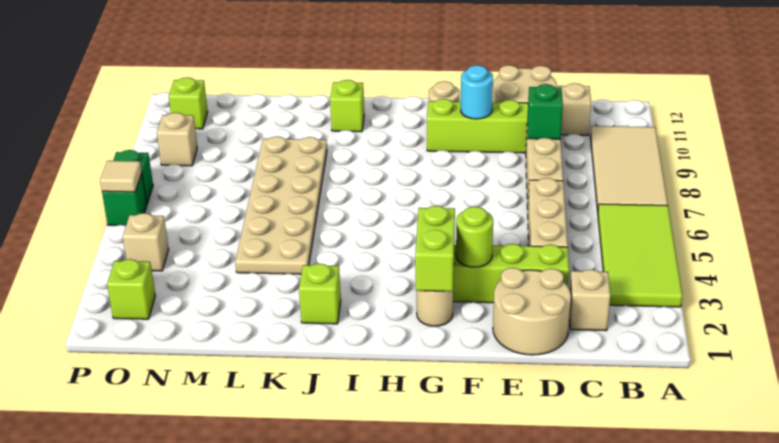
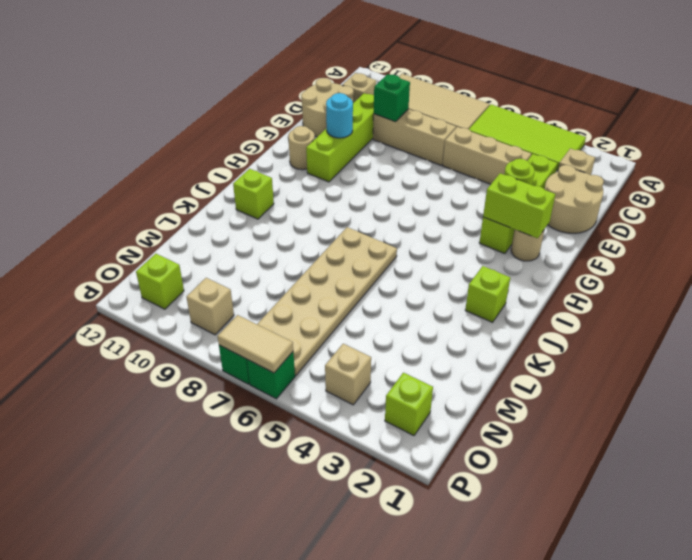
tan plate K4:L9 level 1 -> tan plate J6:O7 level 1
tan tile P6 level 2 -> tan tile P6:P7 level 2

